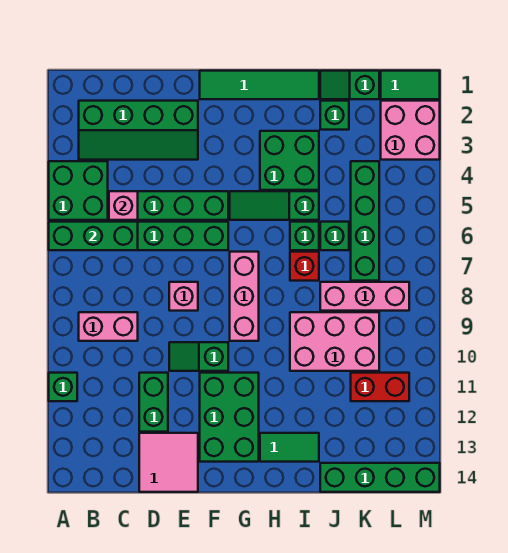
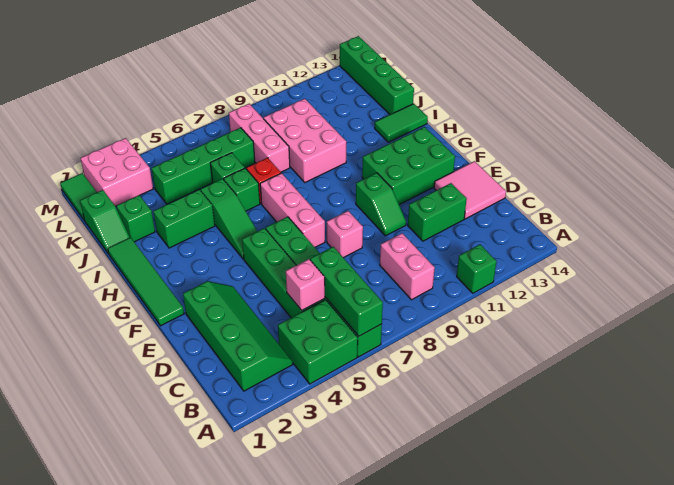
pink brick G7:G9 level 1 -> pink brick F7:H7 level 1
green brick H3:I4 level 1 -> green brick I3:I4 level 1
green tile H13:I13 level 1 -> green tile I13:I14 level 1
red brick K11:L11 level 1 -> none

